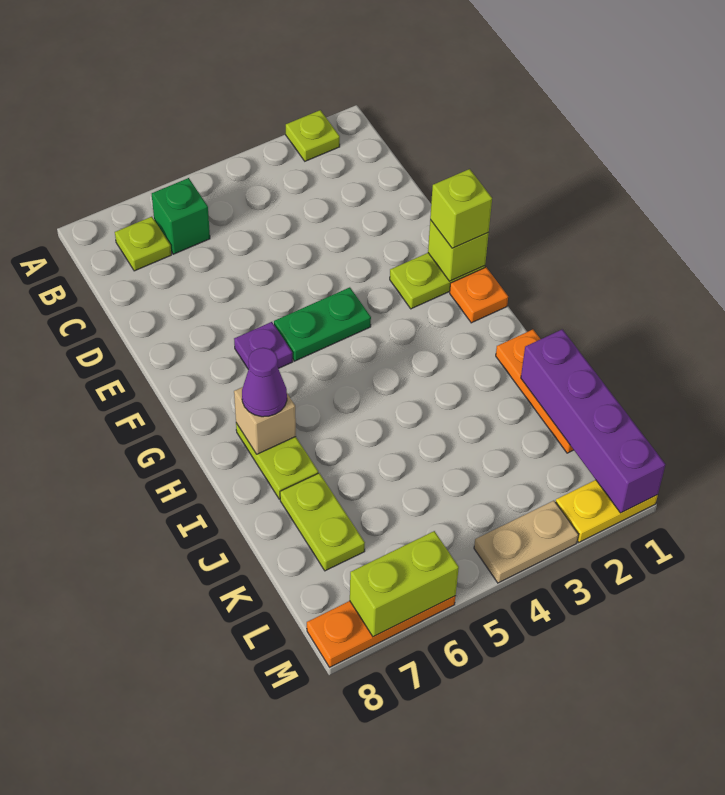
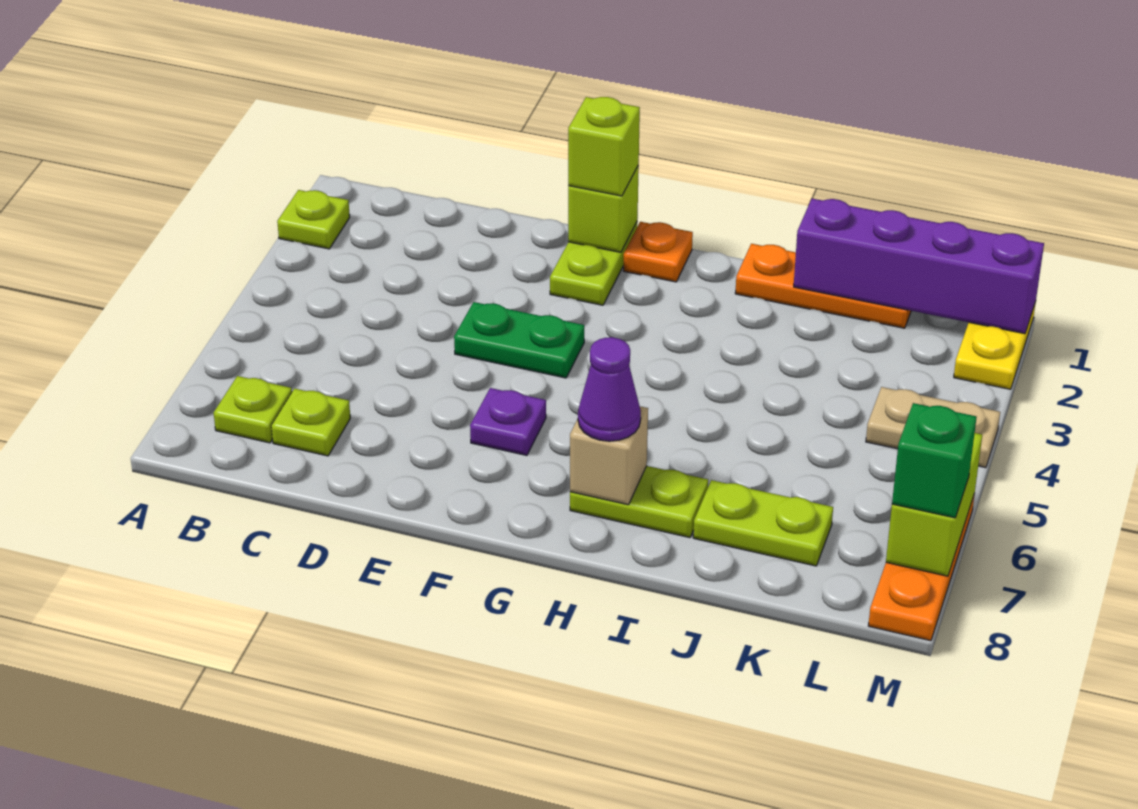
green brick B6 level 1 -> green brick M7 level 3
none -> lime plate C7 level 1
green plate F4:F5 level 1 -> green plate E4:F4 level 1
tan plate M3:M4 level 1 -> tan plate L4:M4 level 1

